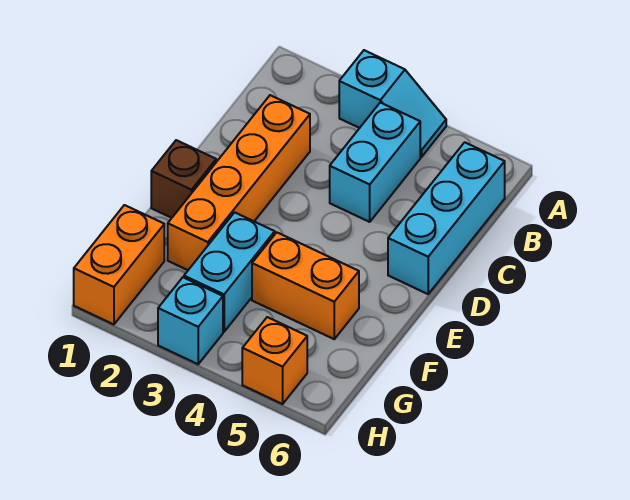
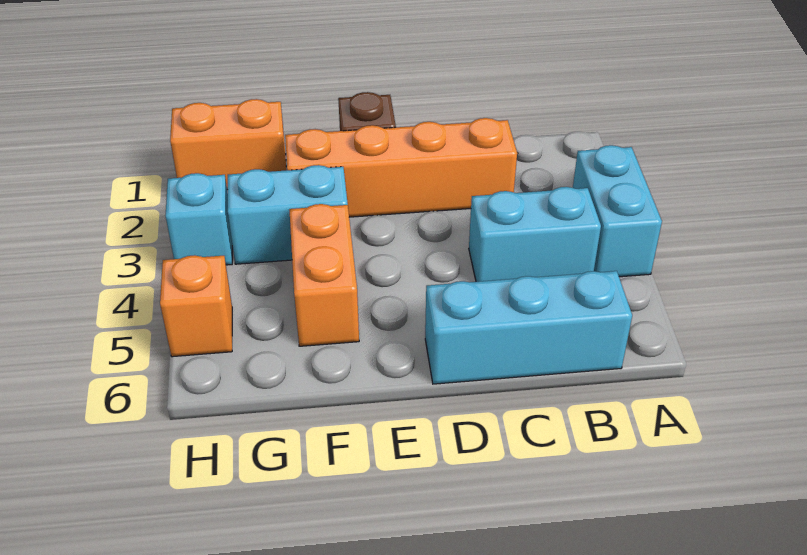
cyan slope A3:A4 level 1 top 3 -> cyan brick A3:A4 level 1

